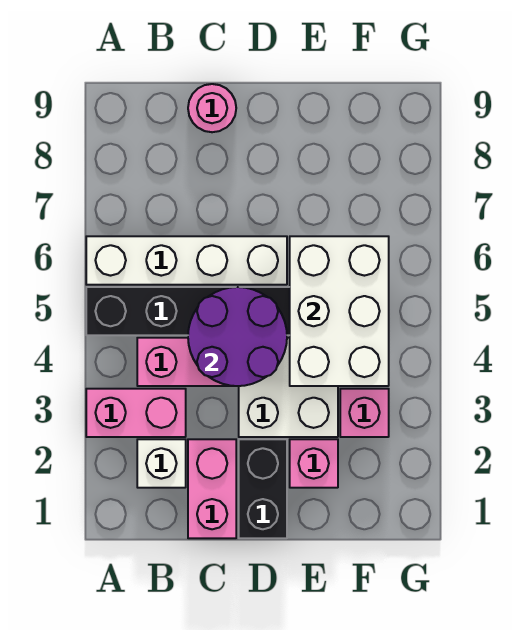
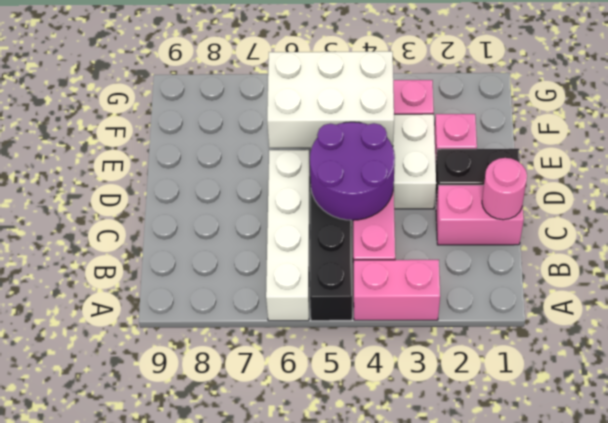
pink brick A3:B3 level 1 -> pink brick A3:A4 level 1
white brick B2 level 1 -> none
pink round brick C9 level 1 -> pink round brick C1 level 2

